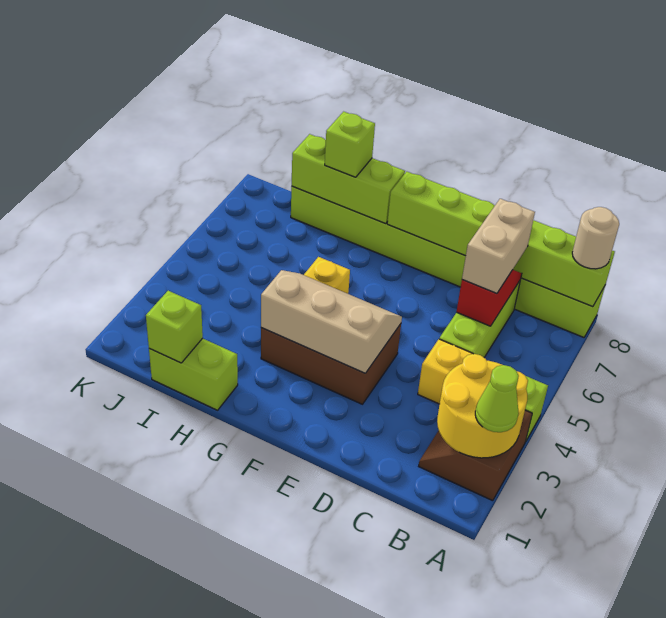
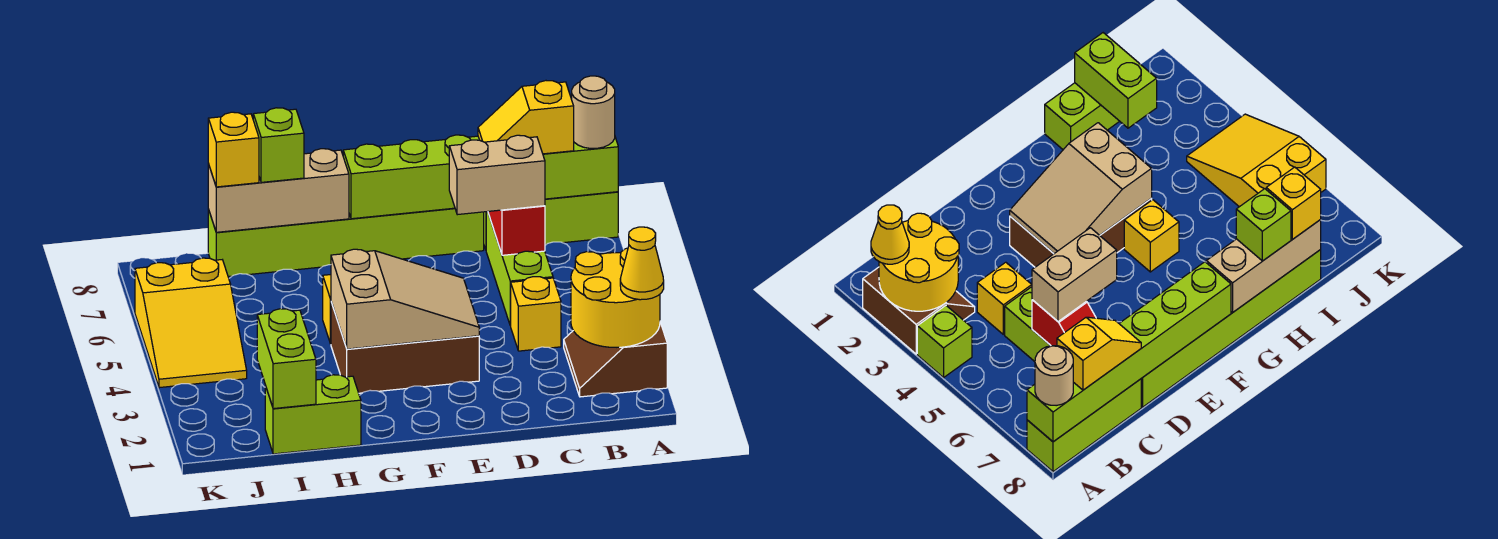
lime cone A2 level 3 -> yellow cone A2 level 3
none -> yellow slope B8:C8 level 3 top B
tan brick C6:C7 level 3 -> tan brick C6:D6 level 3
tan slope E3:G4 level 2 top 3 -> tan slope E3:G4 level 2 top G
lime brick G8:I8 level 2 -> tan brick G8:I8 level 2
lime brick I1 level 2 -> lime brick I1:I2 level 2
none -> yellow brick I8 level 3
none -> yellow slope J4:K6 level 1 top 6

